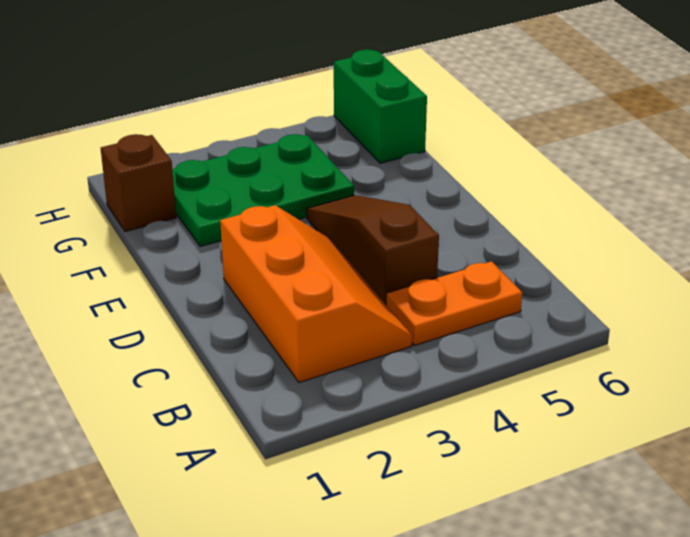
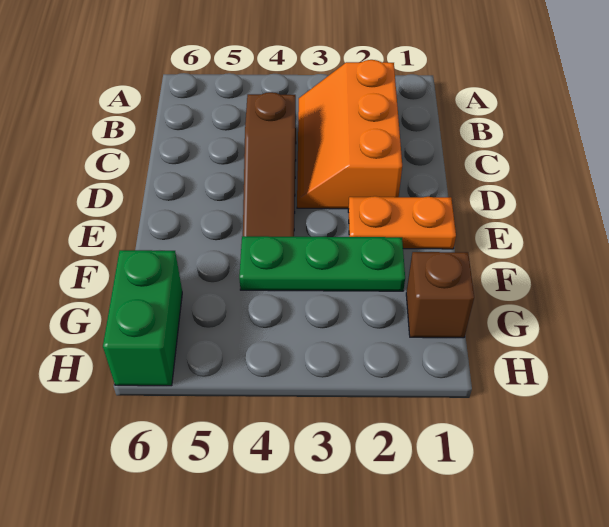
orange plate B4:B5 level 1 -> orange plate E1:E2 level 1
green plate F2:G4 level 1 -> green plate F2:F4 level 1

